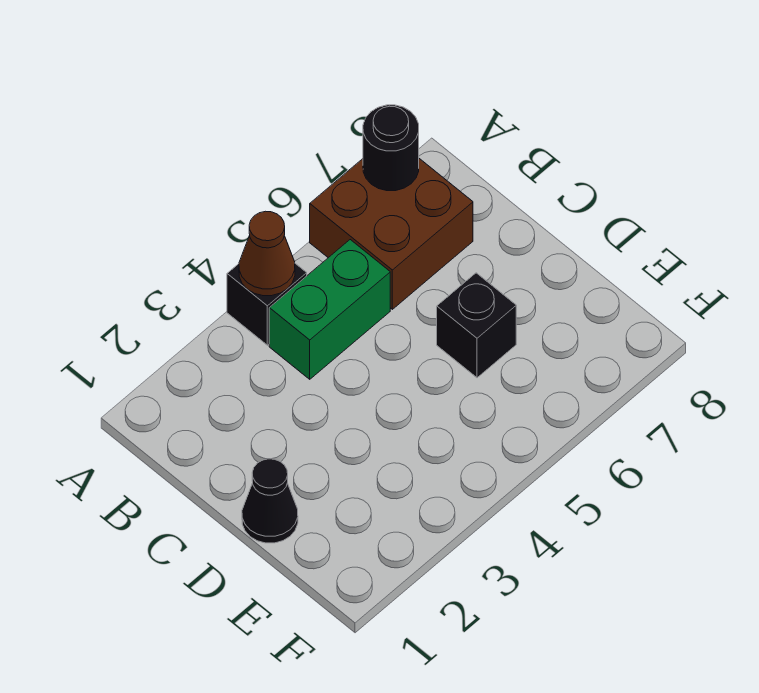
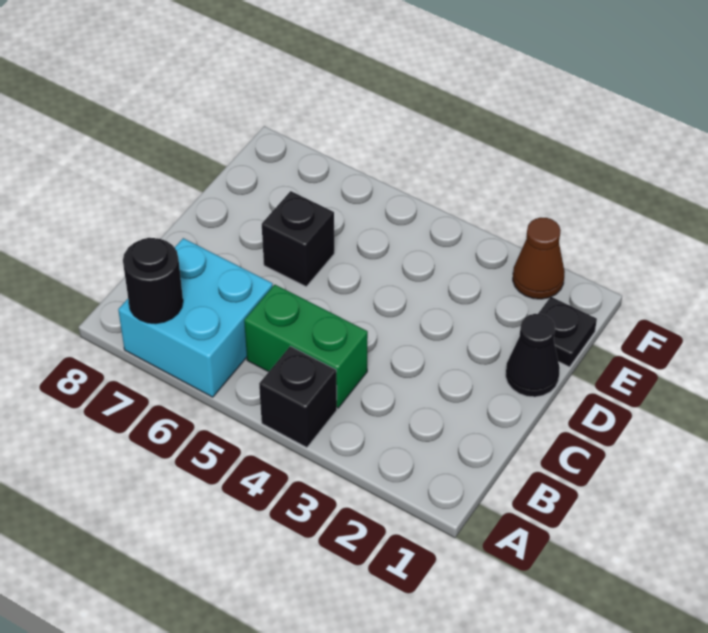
brown cone A4 level 2 -> brown cone F2 level 1
brown brick A6:B7 level 1 -> cyan brick A6:B7 level 1
none -> black plate E1 level 1

